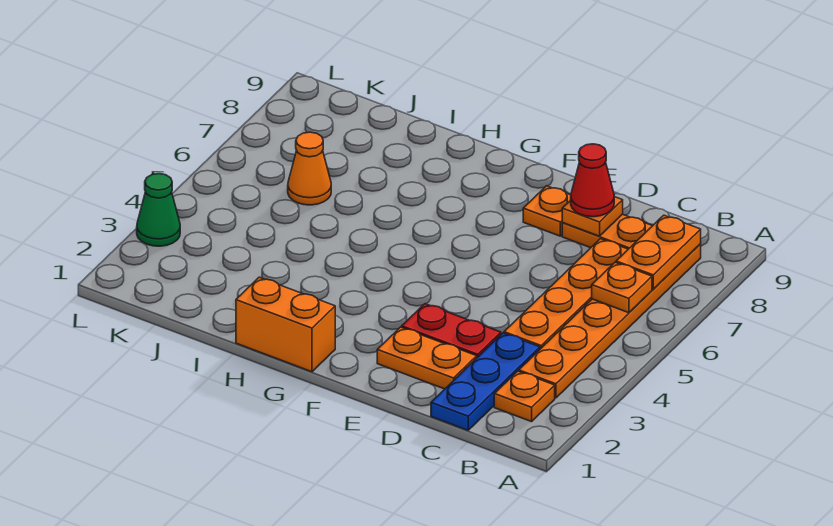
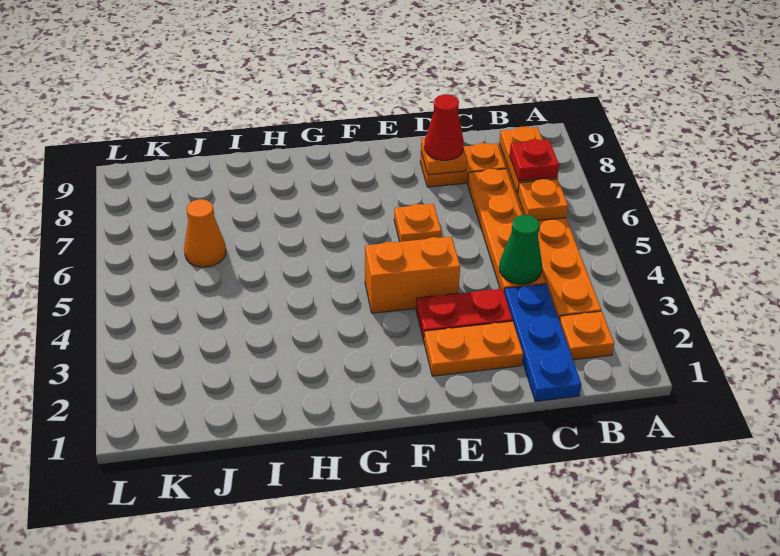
none -> red plate B7 level 3
orange plate E8 level 1 -> orange plate E6 level 1
orange brick G1:H1 level 1 -> orange brick E4:F4 level 1
green cone L3 level 1 -> green cone C4 level 2

